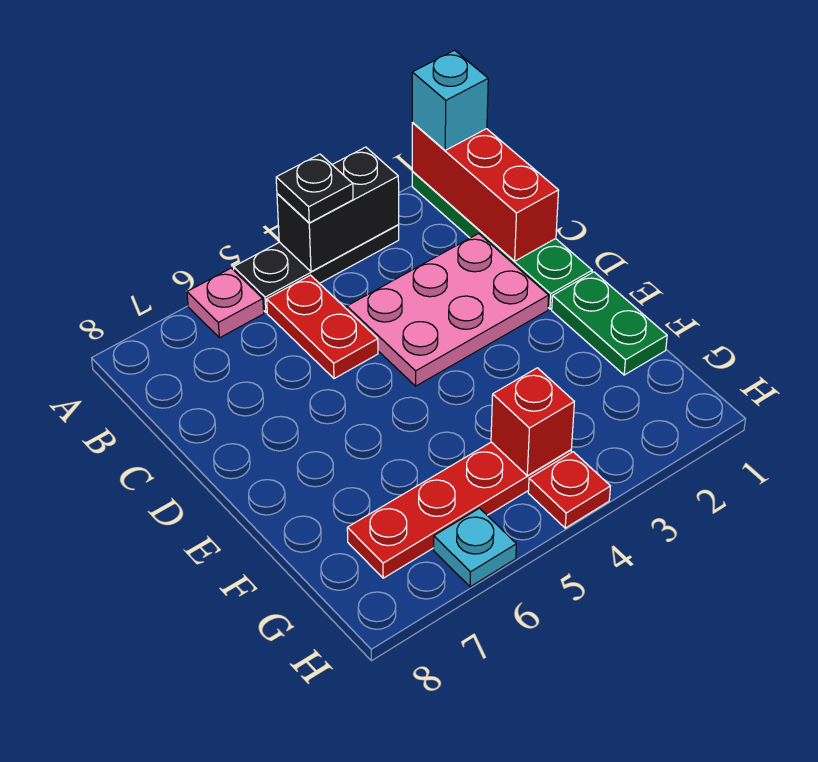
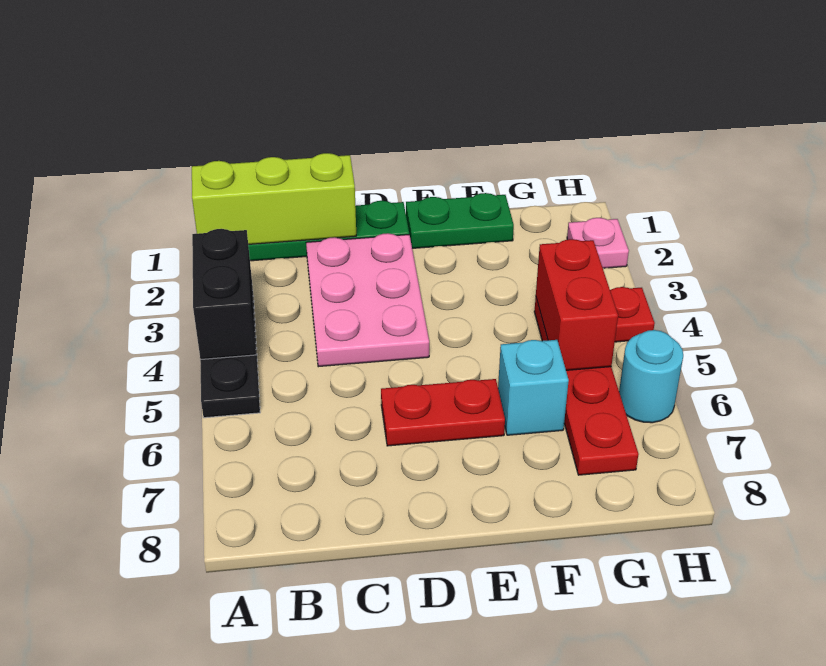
red brick A1:C1 level 2 -> lime brick A1:C1 level 2
cyan brick A1 level 3 -> cyan brick F6 level 1
black plate A4 level 3 -> none
pink plate A6 level 1 -> pink plate H2 level 1
red plate B5:C5 level 1 -> red plate D6:E6 level 1
red brick G4 level 2 -> red brick G4:G5 level 2
cyan plate H6 level 1 -> cyan round brick H6 level 1

